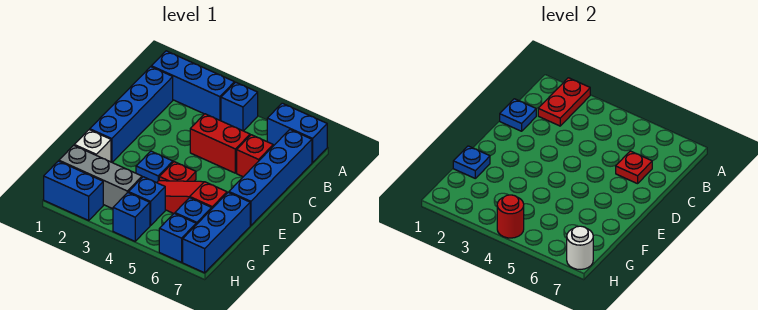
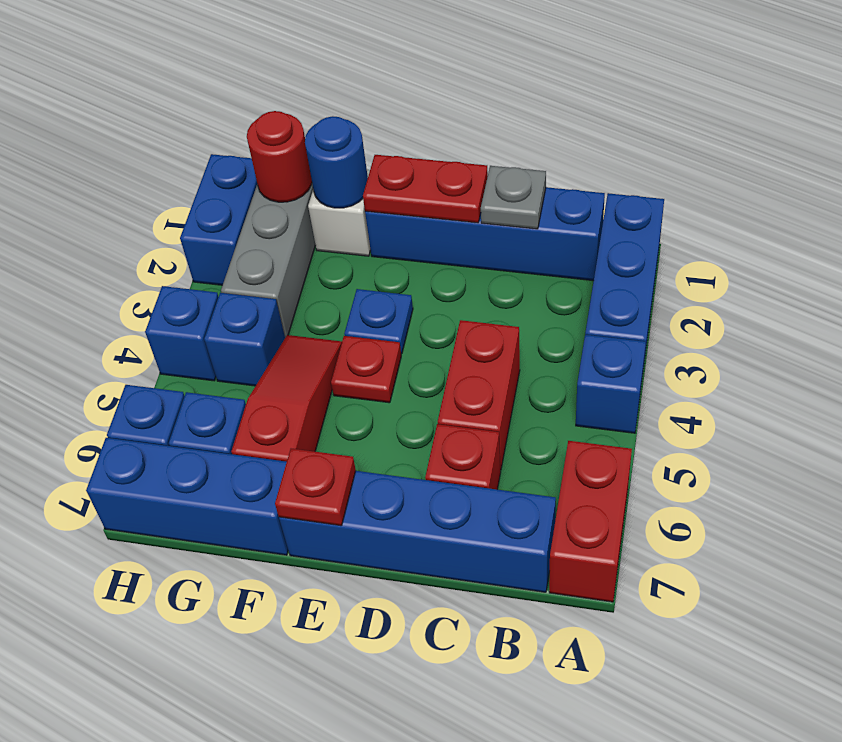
red plate A2:B2 level 2 -> red plate D1:E1 level 2
blue brick A6:A7 level 1 -> red brick A6:A7 level 1
blue plate C1 level 2 -> grey plate C1 level 2
red plate C6 level 2 -> red plate E7 level 2
blue plate F1 level 2 -> blue round brick F1 level 2
red round brick H4 level 2 -> red round brick G1 level 2
white round brick H7 level 2 -> none

